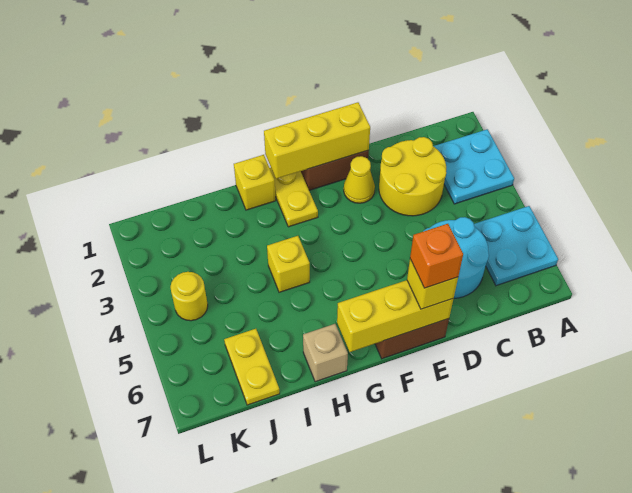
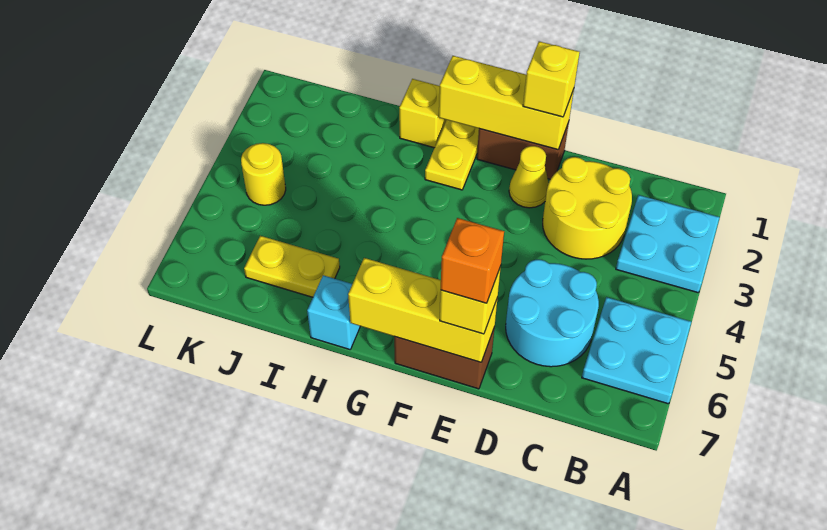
yellow brick H4 level 1 -> yellow brick E1 level 3
tan brick H7 level 1 -> cyan brick H7 level 1
yellow plate J6:J7 level 1 -> yellow plate I6:J6 level 1

